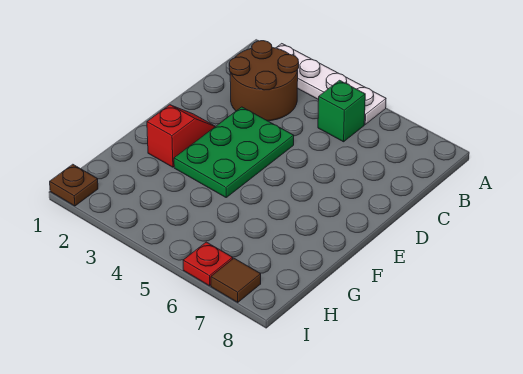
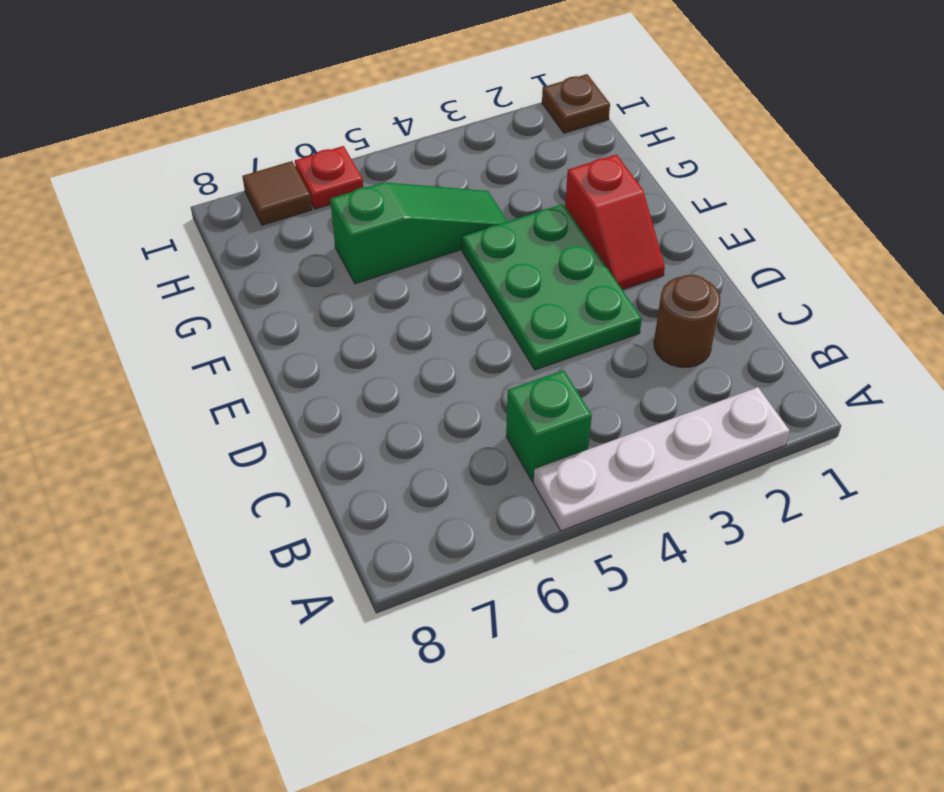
brown round brick B2:C3 level 1 -> brown round brick C2 level 1
none -> green slope G4:G6 level 1 top 6

